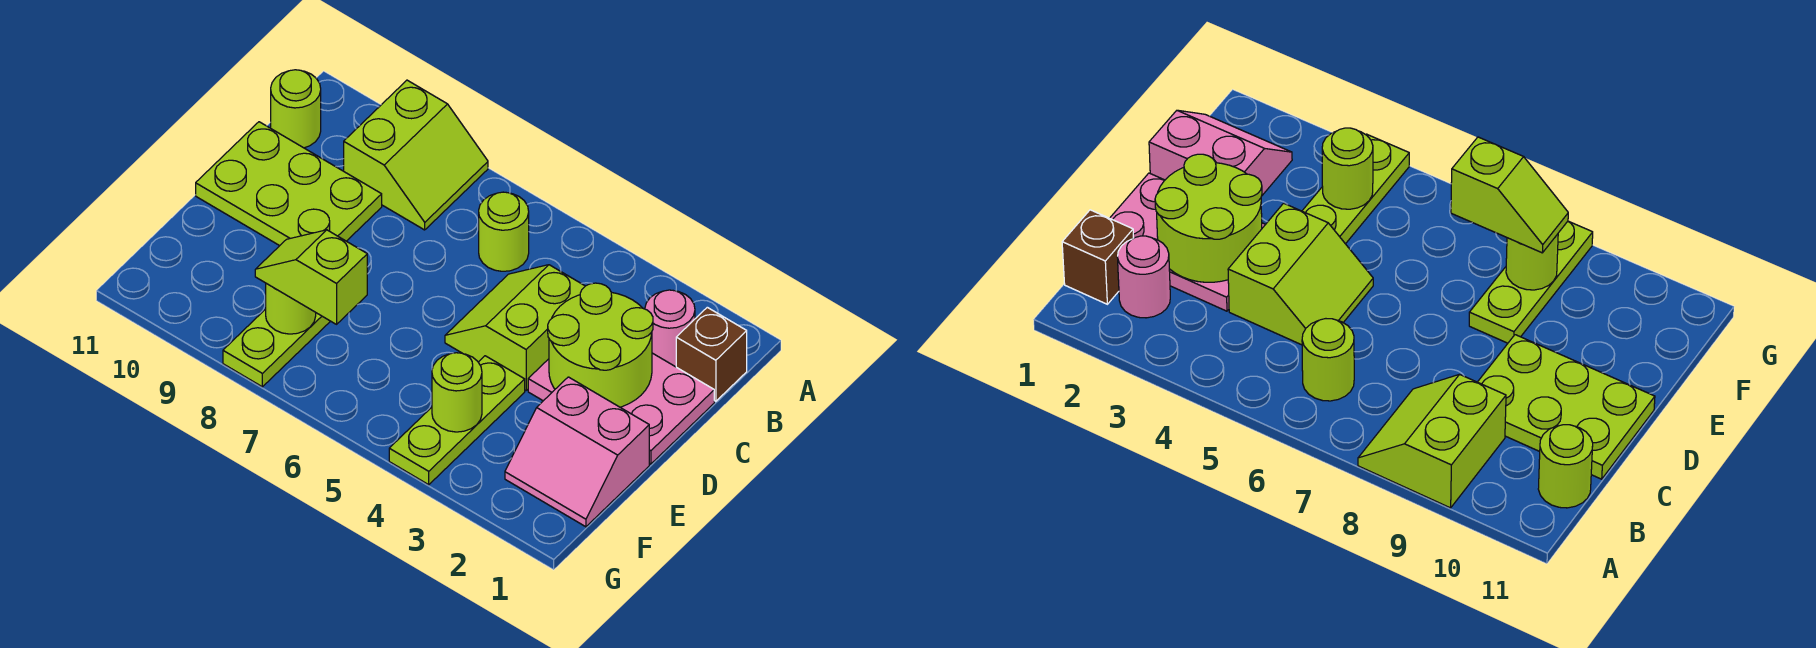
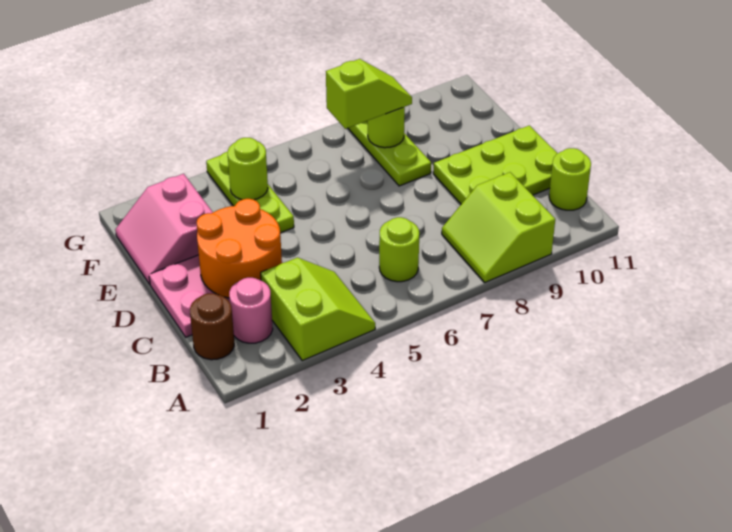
brown brick B1 level 1 -> brown round brick B1 level 1
lime round brick C2:D3 level 2 -> orange round brick C2:D3 level 2
lime slope C4:D5 level 1 top 4 -> lime slope A3:B4 level 1 top 3
pink slope E1:F2 level 1 top E -> pink slope E1:F2 level 1 top 2

